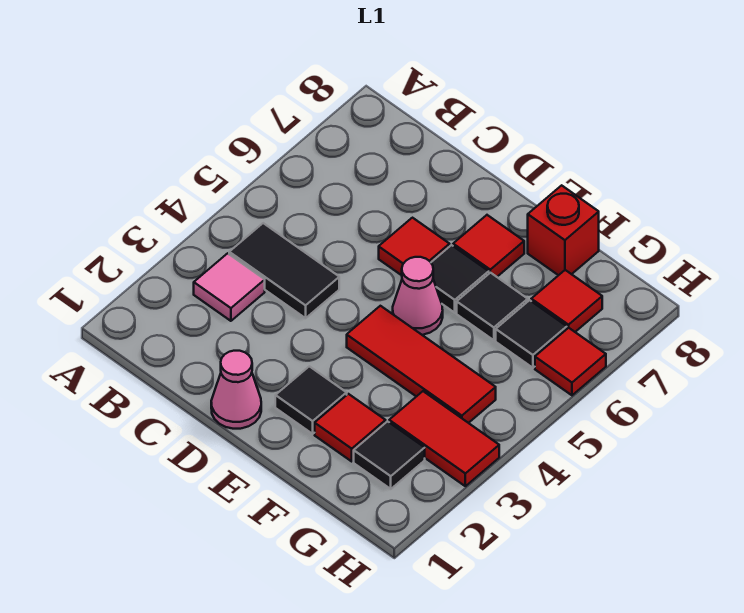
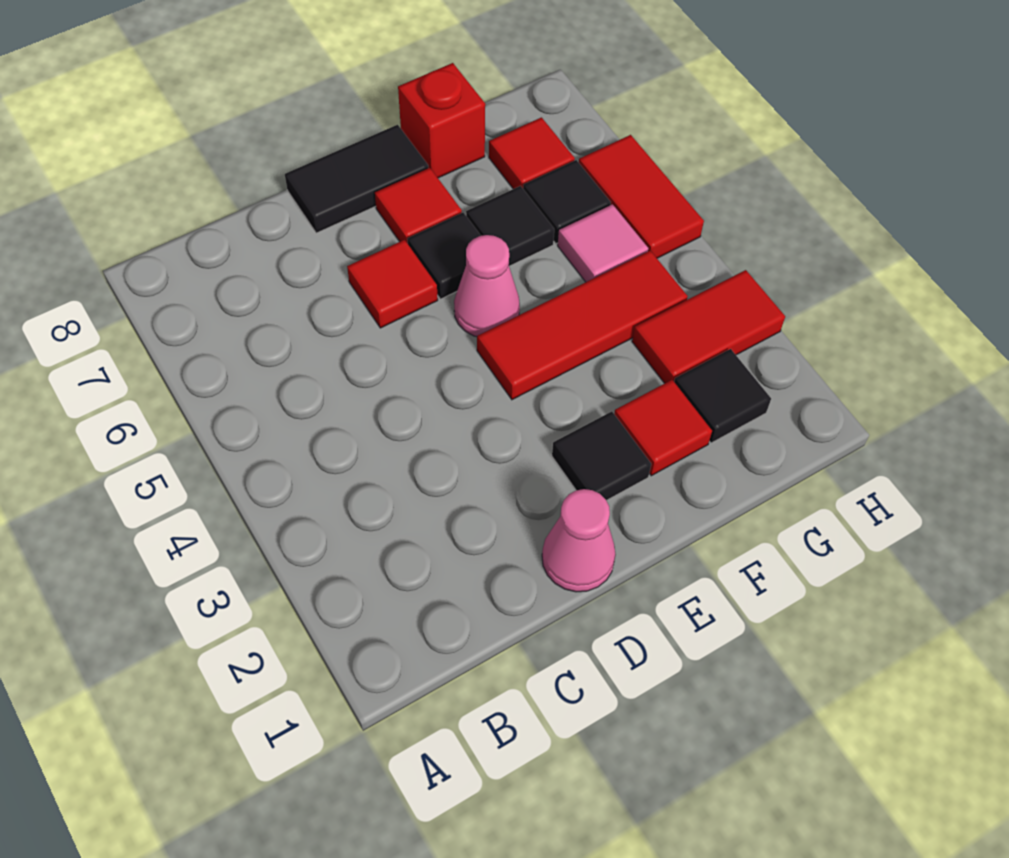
pink tile B3 level 1 -> pink tile G5 level 1
black tile B4:C4 level 1 -> black tile D8:E8 level 1
red tile H6 level 1 -> red tile H5:H6 level 1

